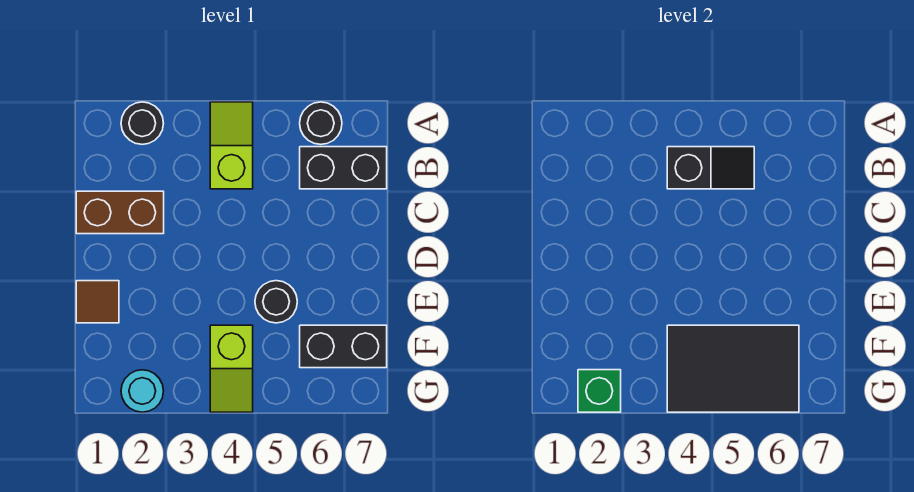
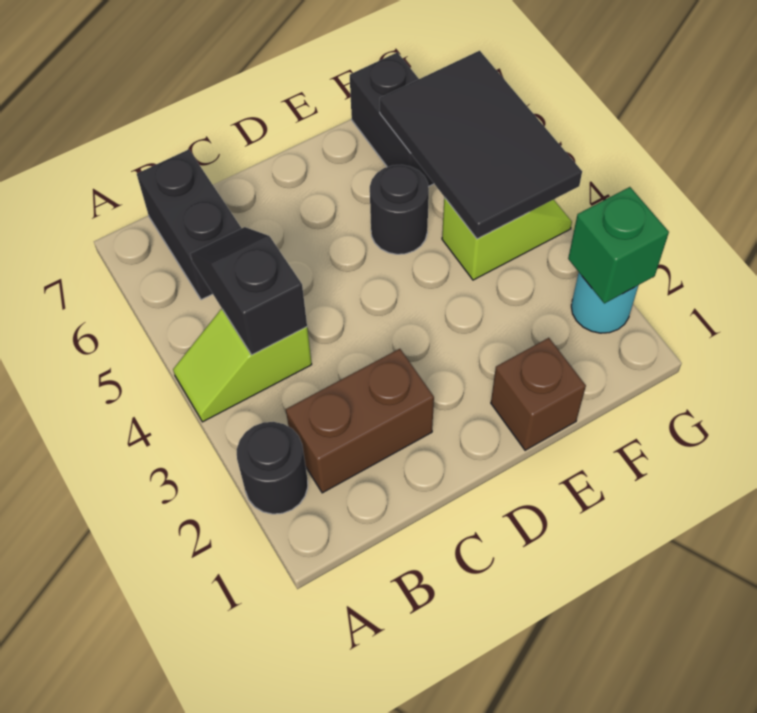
black round brick A6 level 1 -> none
brown brick C1:C2 level 1 -> brown brick B2:C2 level 1
brown tile E1 level 1 -> brown brick E1 level 1

